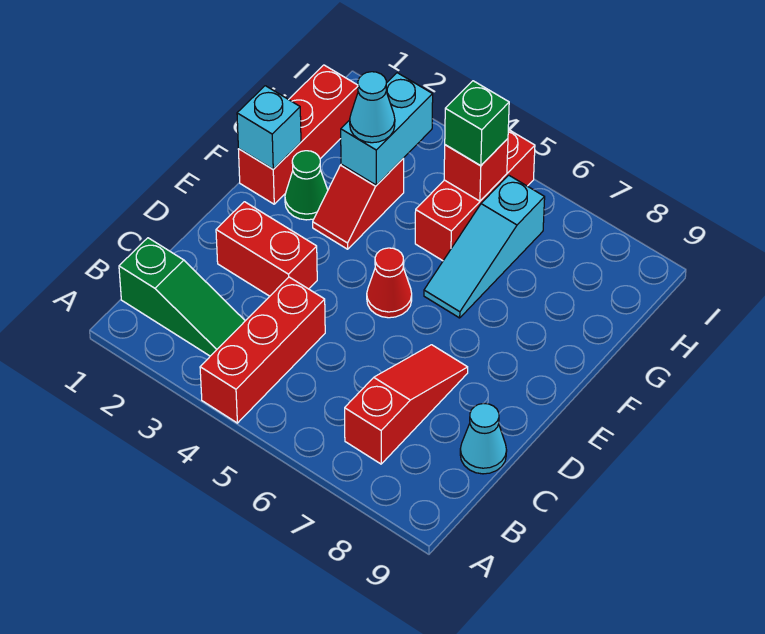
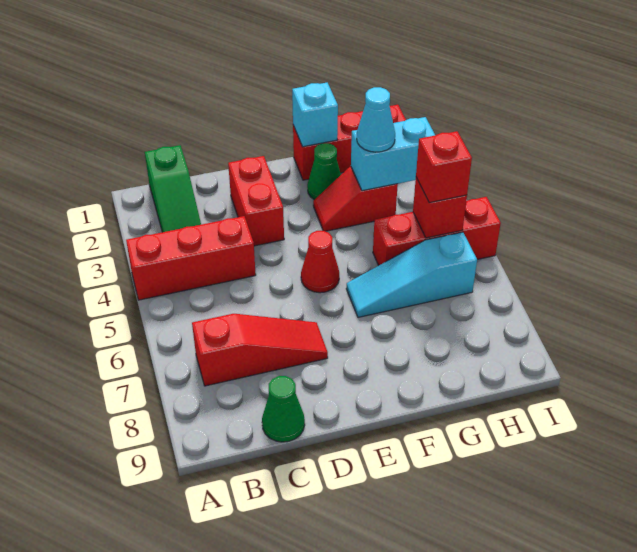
cyan cone C9 level 1 -> green cone C9 level 1
green brick H5 level 3 -> red brick H5 level 3

